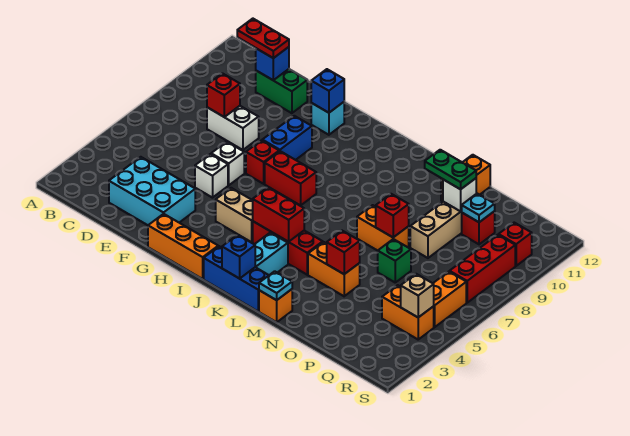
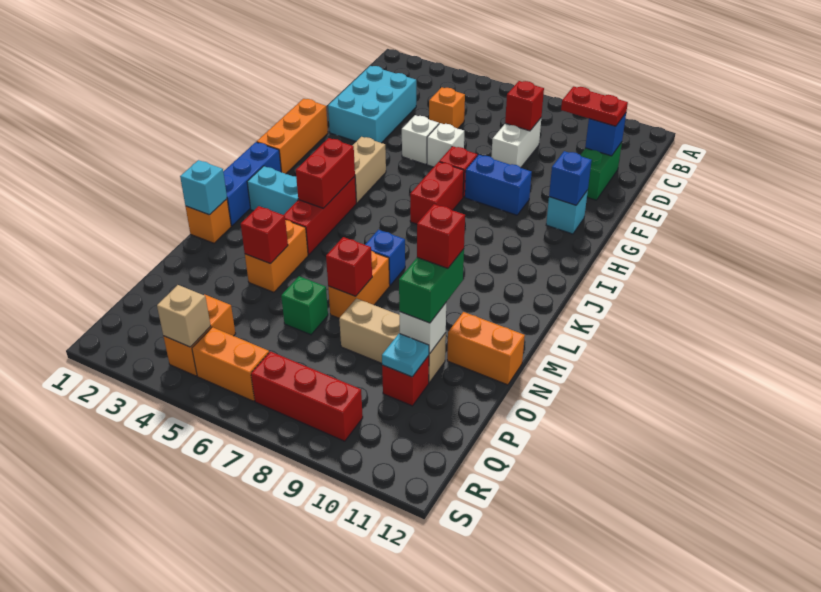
red plate C11:D11 level 3 -> red plate D10:D11 level 3
none -> orange brick D5 level 1
blue brick K1 level 2 -> blue brick L7 level 1
cyan plate M1 level 2 -> cyan brick M1 level 2
green plate N10:O10 level 3 -> green brick N10:O10 level 3
red brick R10 level 1 -> red brick N10 level 4

